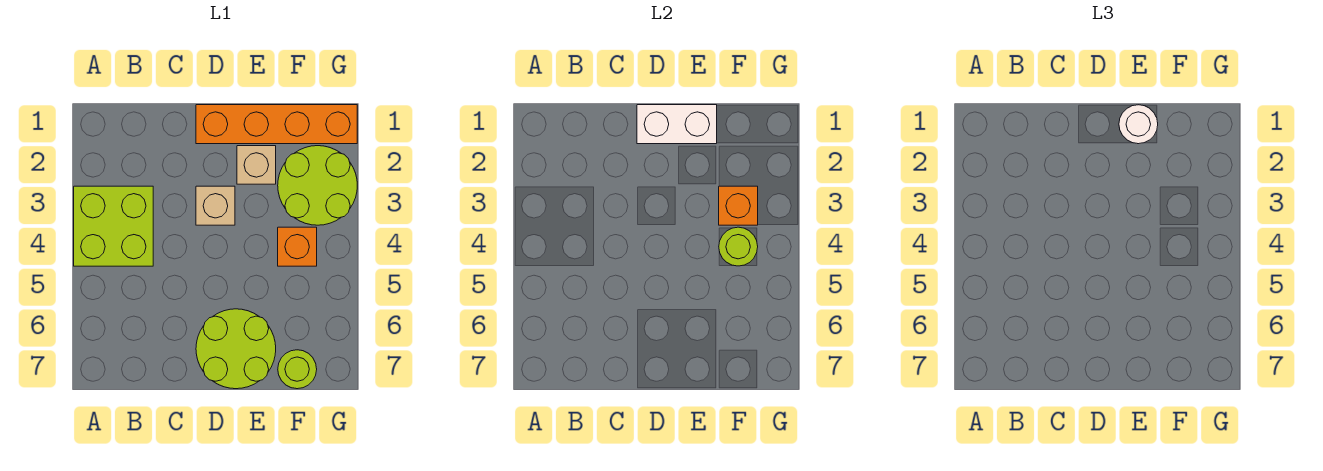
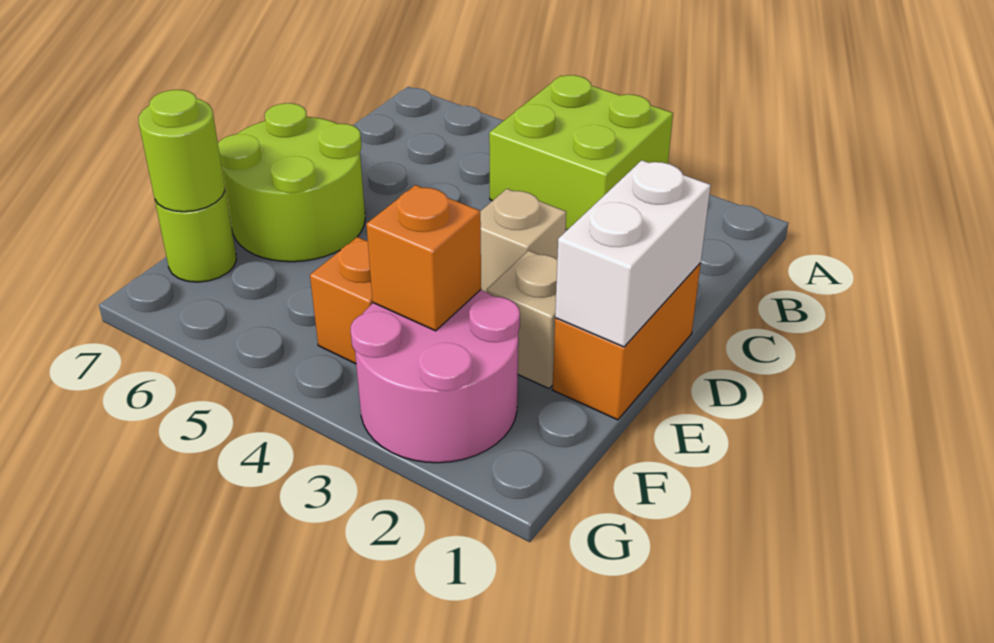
orange brick D1:G1 level 1 -> orange brick D1:E1 level 1
white round brick E1 level 3 -> none
lime round brick F2:G3 level 1 -> pink round brick F2:G3 level 1
lime round brick F4 level 2 -> lime round brick F7 level 2

